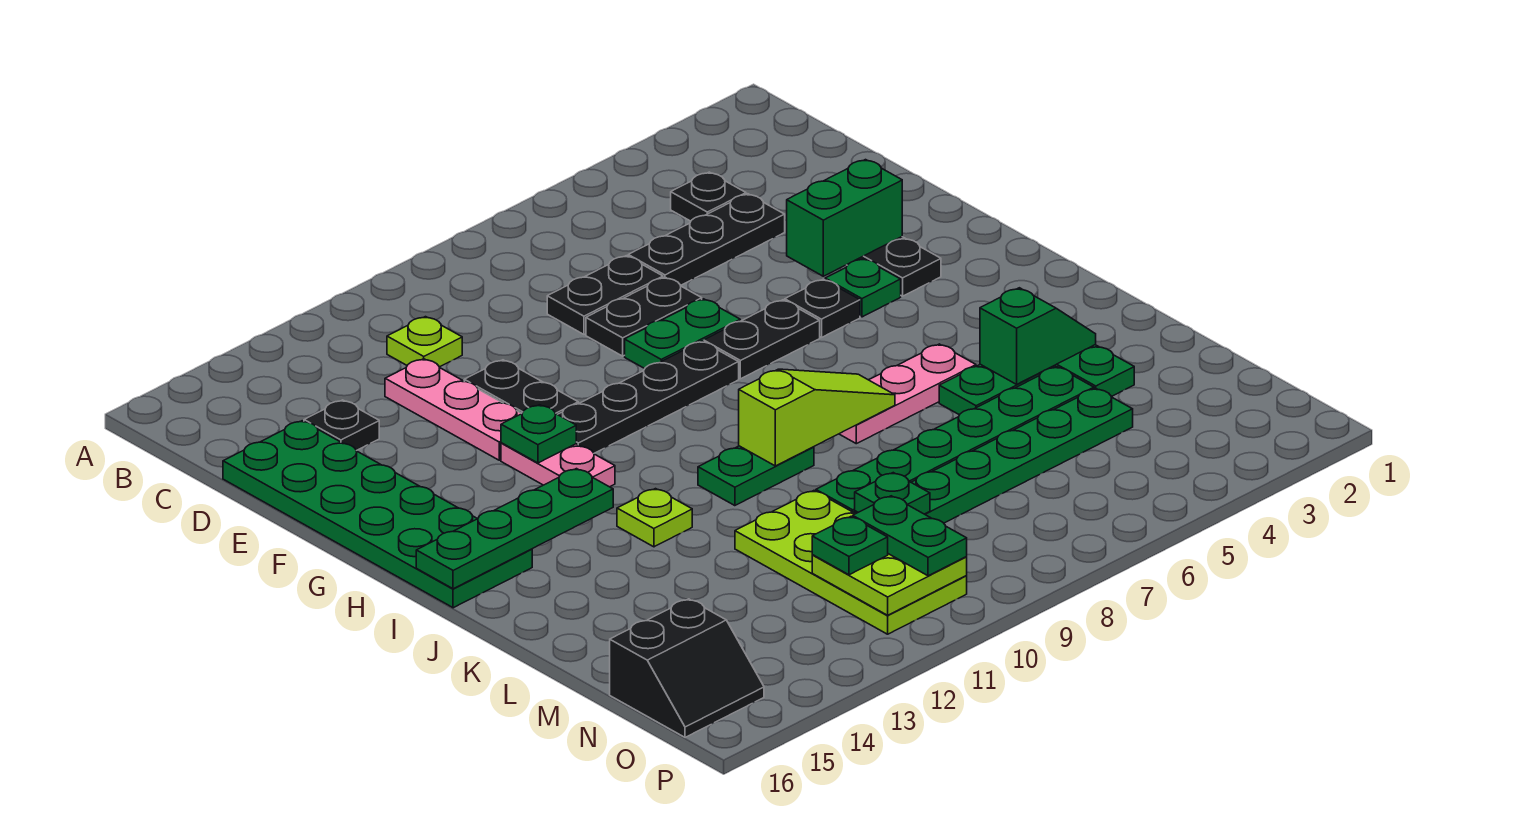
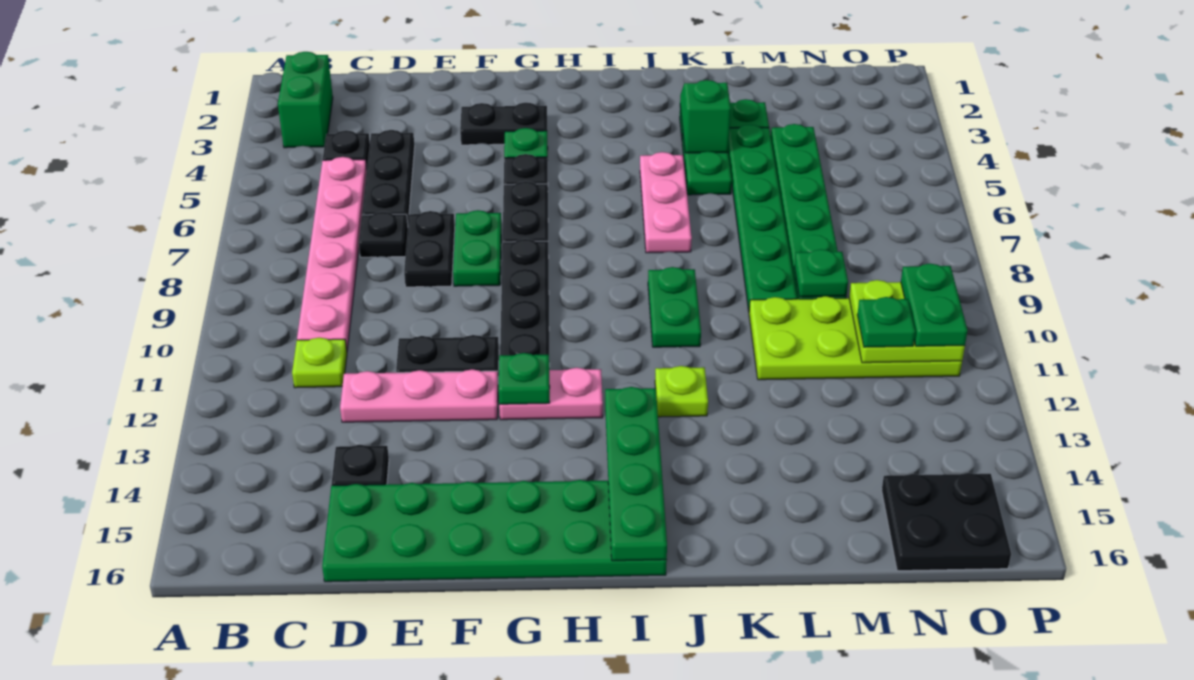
none -> pink plate C5:C10 level 1
black plate D7:D8 level 1 -> black plate D7 level 1
green brick F3:F4 level 2 -> green brick B2:B3 level 1
lime slope J7:J9 level 2 top 9 -> none
green plate N10:O10 level 3 -> green plate O10:O11 level 3
black slope N15:O16 level 1 top N -> black plate N15:O16 level 1

